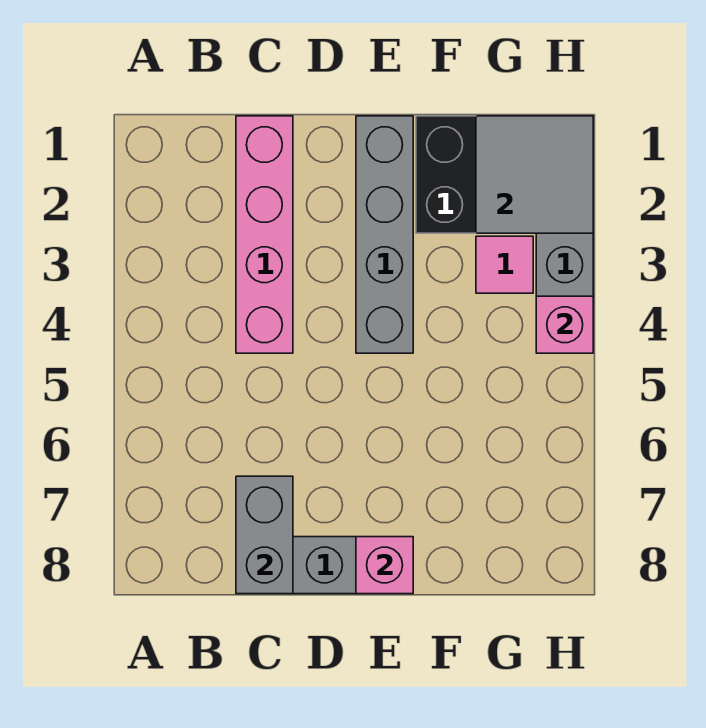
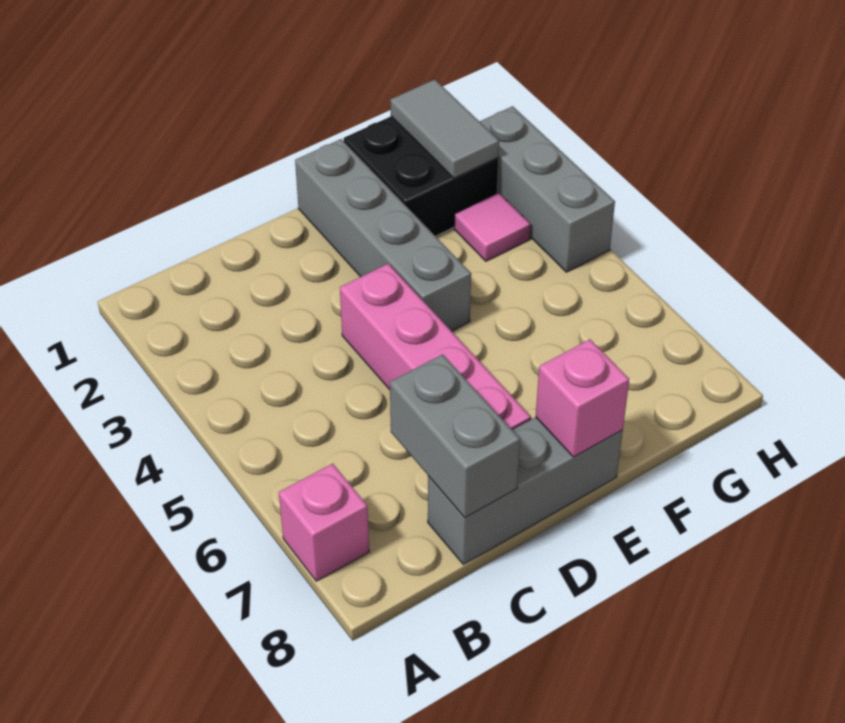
pink brick C1:C4 level 1 -> pink brick D4:D7 level 1
grey tile G1:H2 level 2 -> grey tile G1:G2 level 2
pink brick H4 level 2 -> pink brick A7 level 1

